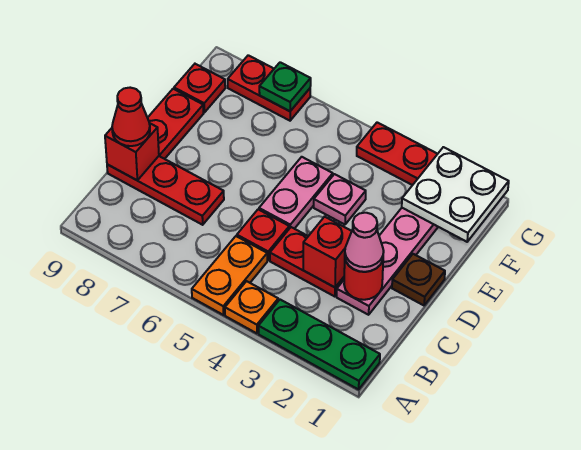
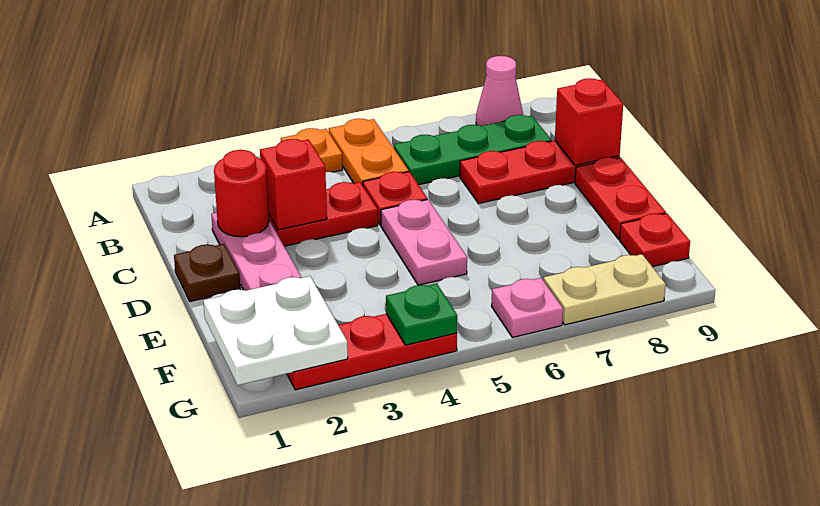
green plate A1:A3 level 1 -> green plate B6:B8 level 1
pink cone C2 level 3 -> pink cone A8 level 1
red cone C9 level 3 -> none
pink plate E4 level 1 -> pink plate G6 level 1
red plate G7:G8 level 1 -> tan plate G7:G8 level 1
green plate G7 level 2 -> green plate G4 level 2

